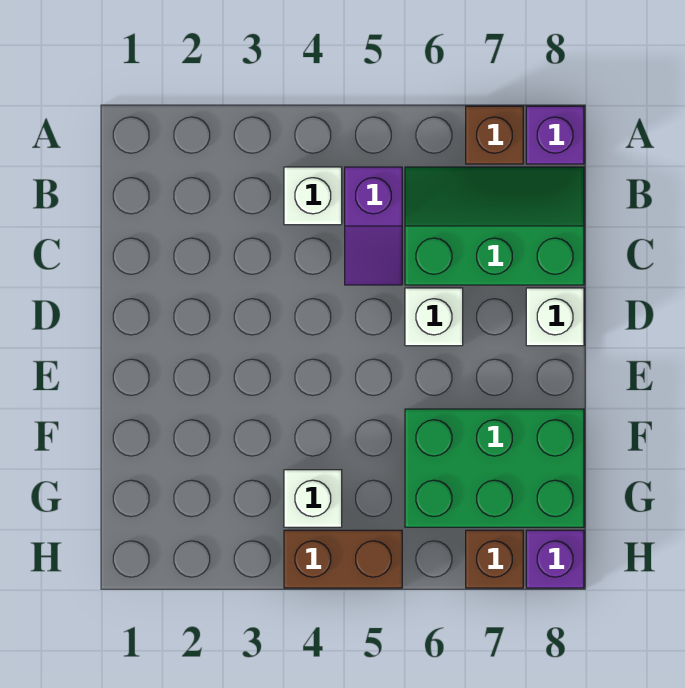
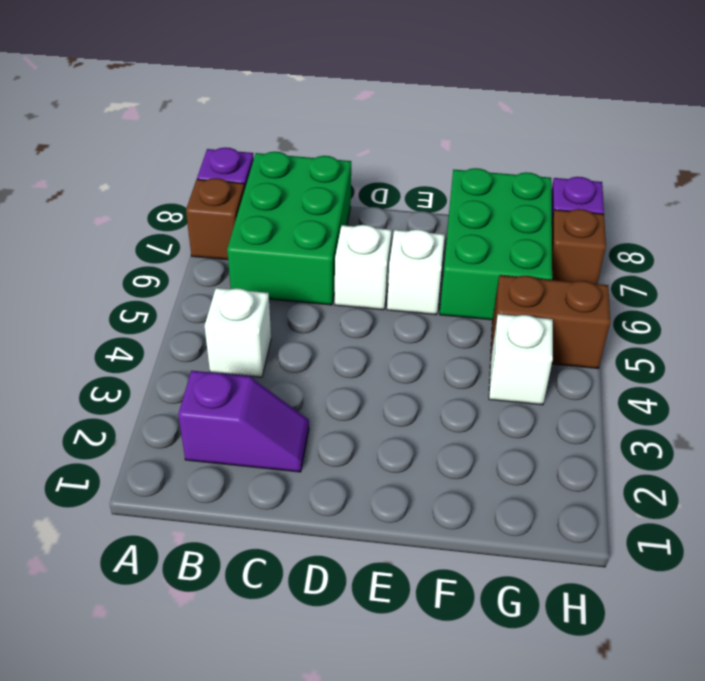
purple slope B5:C5 level 1 top B -> purple slope B2:C2 level 1 top B
green slope B6:C8 level 1 top C -> green brick B6:C8 level 1
white brick D8 level 1 -> white brick E6 level 1
brown brick H4:H5 level 1 -> brown brick G5:H5 level 1

